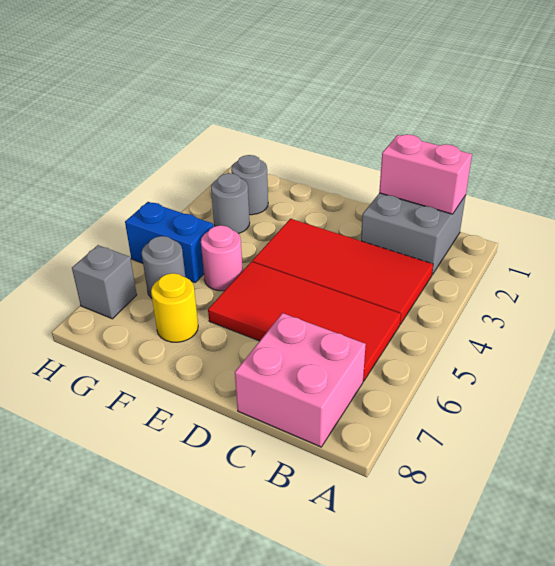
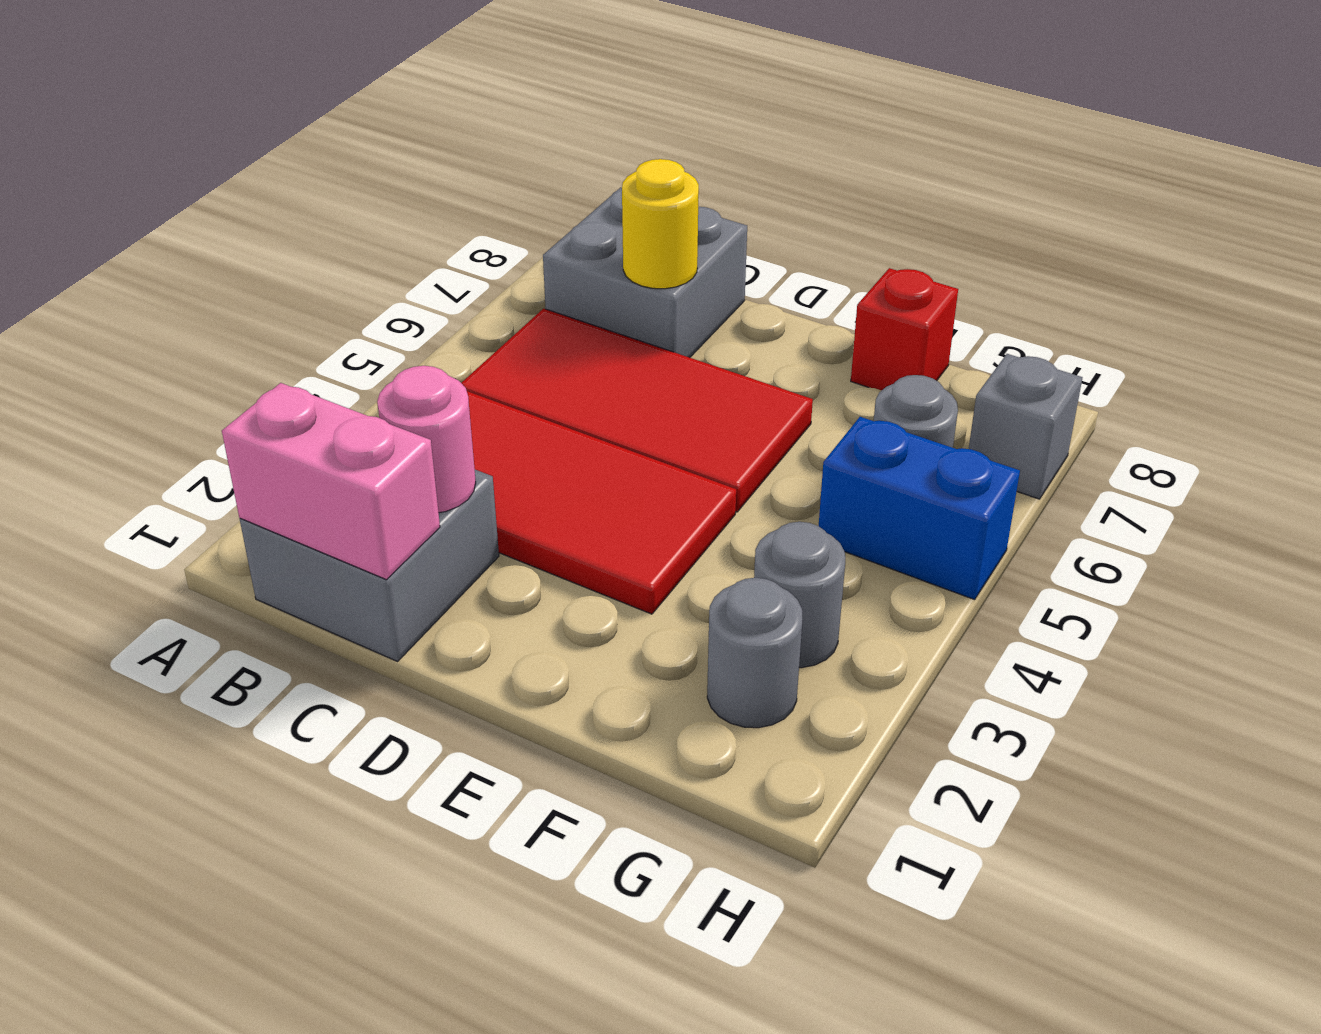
pink brick B7:C8 level 1 -> grey brick B7:C8 level 1
pink round brick F5 level 1 -> pink round brick C2 level 2
yellow round brick F7 level 1 -> yellow round brick C7 level 2
none -> red brick F8 level 1

